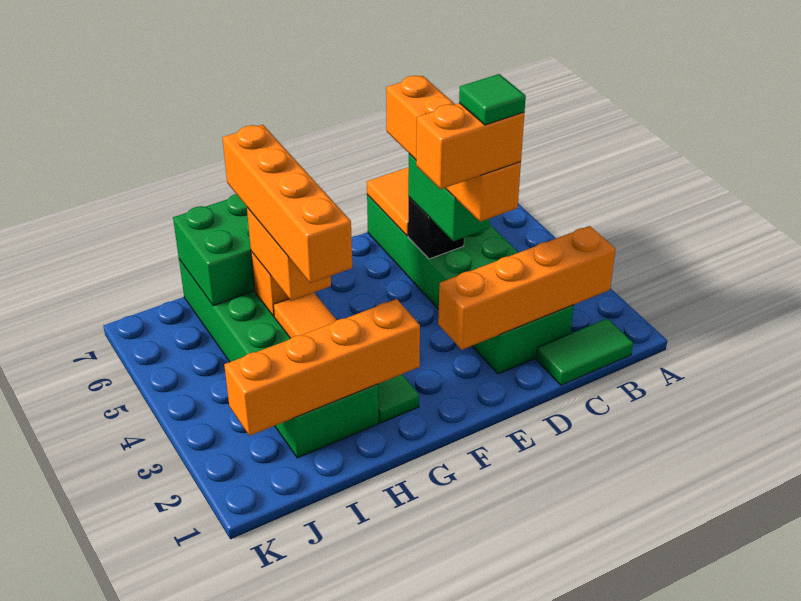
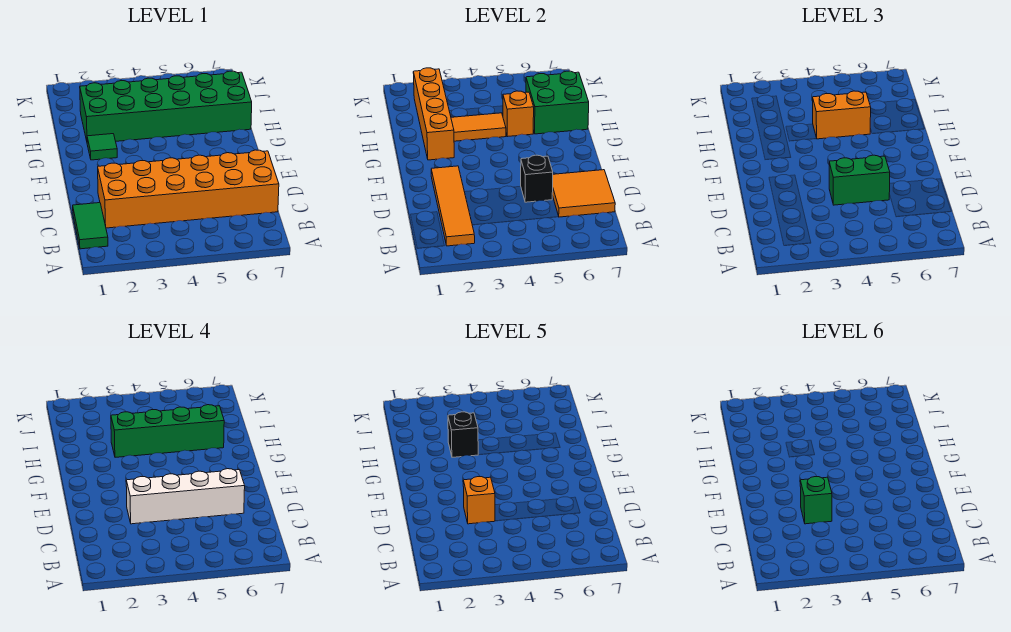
orange brick B2:E2 level 2 -> orange tile B2:E2 level 2
green brick C2:D7 level 1 -> orange brick C2:D7 level 1
orange brick D3:D6 level 4 -> white brick D3:D6 level 4
orange brick D3:E3 level 5 -> orange brick D3 level 5
green tile D3 level 6 -> green brick D3 level 6
orange brick H3:H6 level 4 -> green brick H3:H6 level 4
none -> black brick H3 level 5

